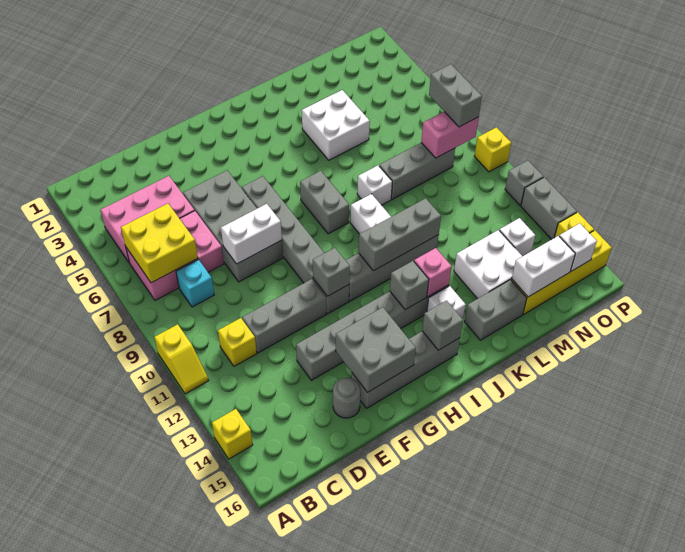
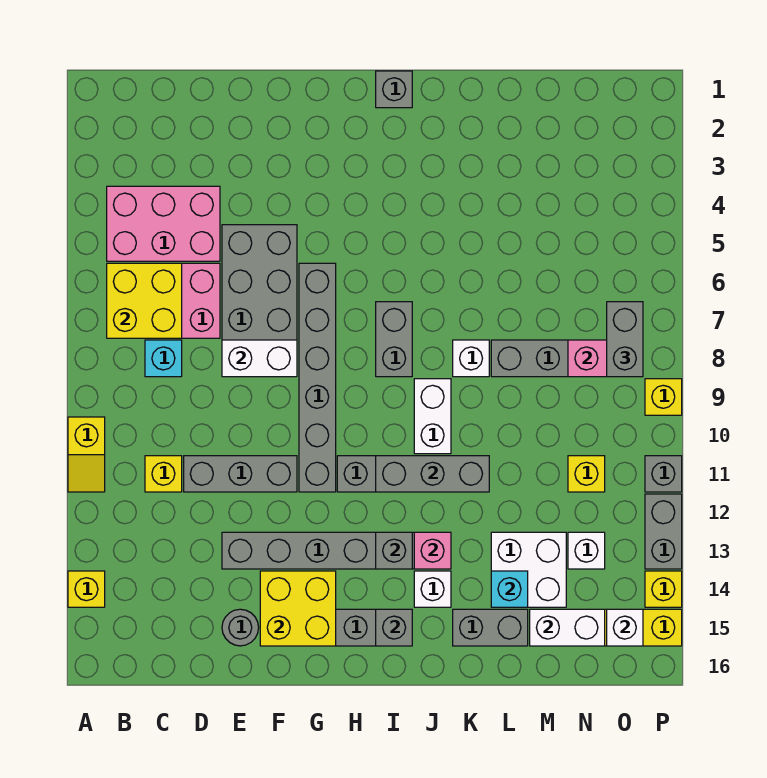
grey brick F14:G15 level 2 -> yellow brick F14:G15 level 2
grey brick G11 level 2 -> grey brick I1 level 1
white brick K4:L5 level 1 -> none
none -> cyan brick L14 level 2
none -> yellow brick N11 level 1

